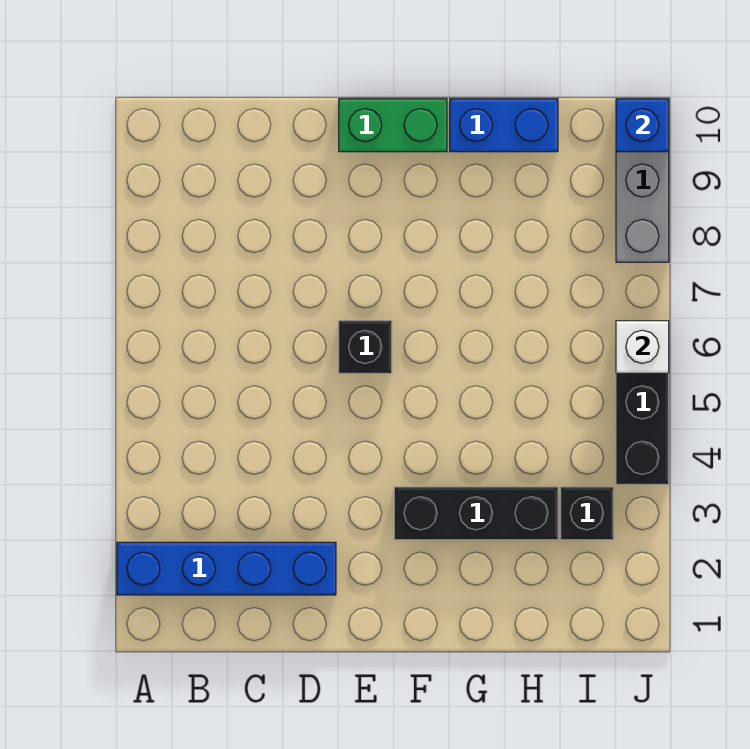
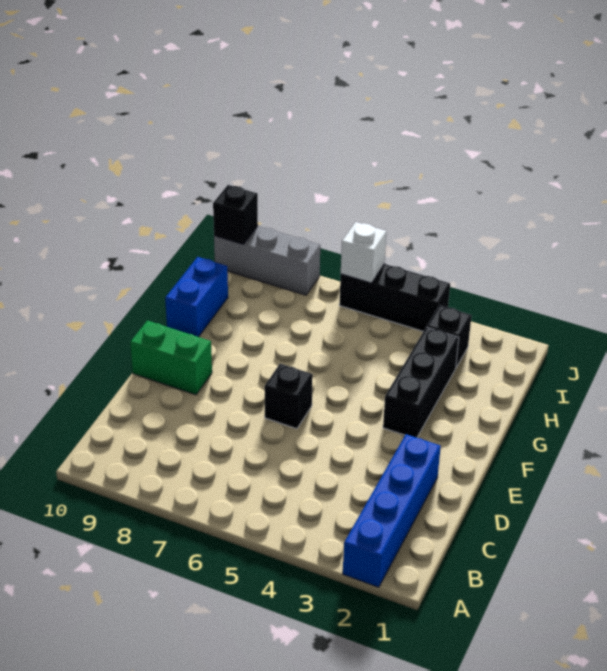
green brick E10:F10 level 1 -> green brick E9:E10 level 1
blue brick J10 level 2 -> black brick J10 level 2

